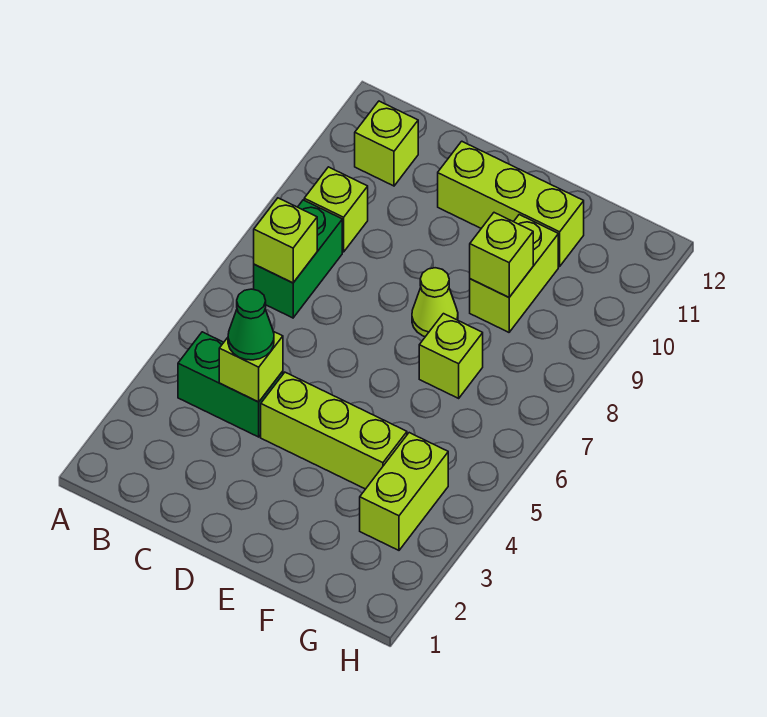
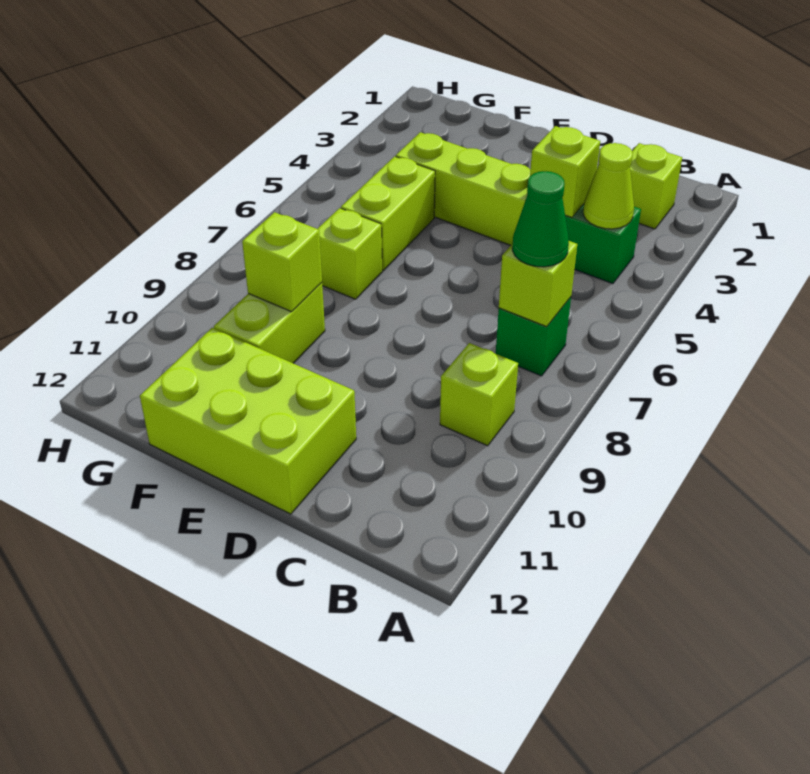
green brick B7:B8 level 1 -> green brick B7 level 1
lime brick B11 level 1 -> lime brick B2 level 1
green cone C4 level 3 -> green cone B7 level 3
lime brick D11:F11 level 1 -> lime brick D11:F12 level 1
lime cone E8 level 1 -> lime cone B4 level 2
lime brick G3:G4 level 1 -> lime brick F5:F6 level 1

